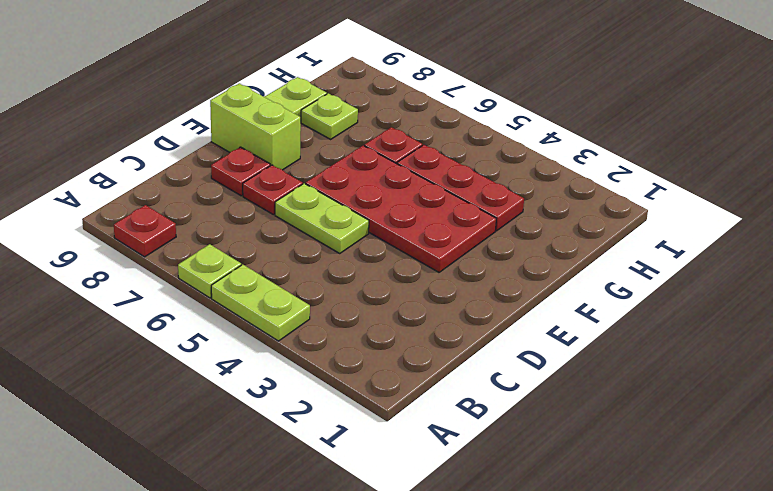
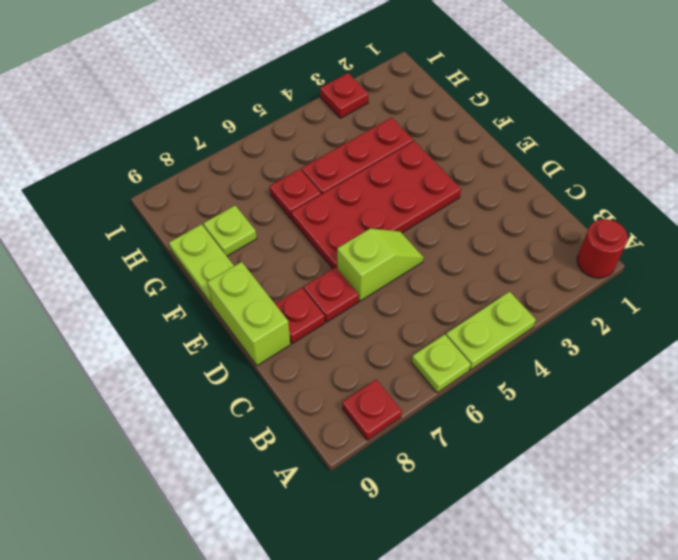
none -> red round brick A1 level 1
lime plate D5:D6 level 1 -> lime slope D5:D6 level 1 top 6
lime brick E8:E9 level 1 -> lime brick D9:E9 level 1
none -> red plate I3 level 1

